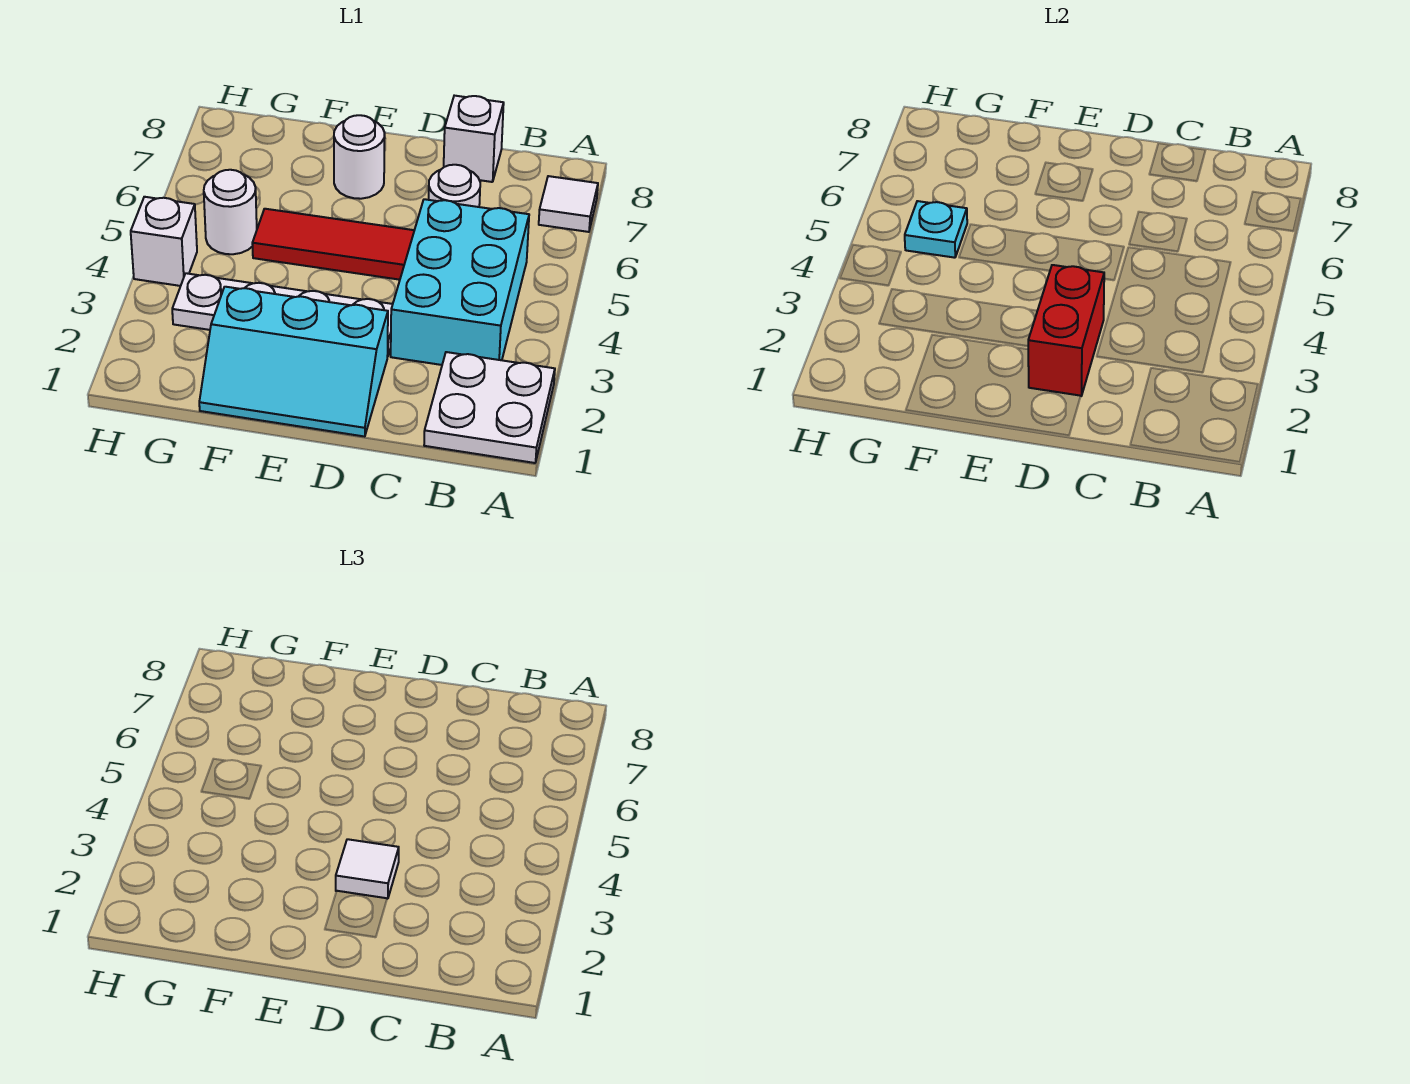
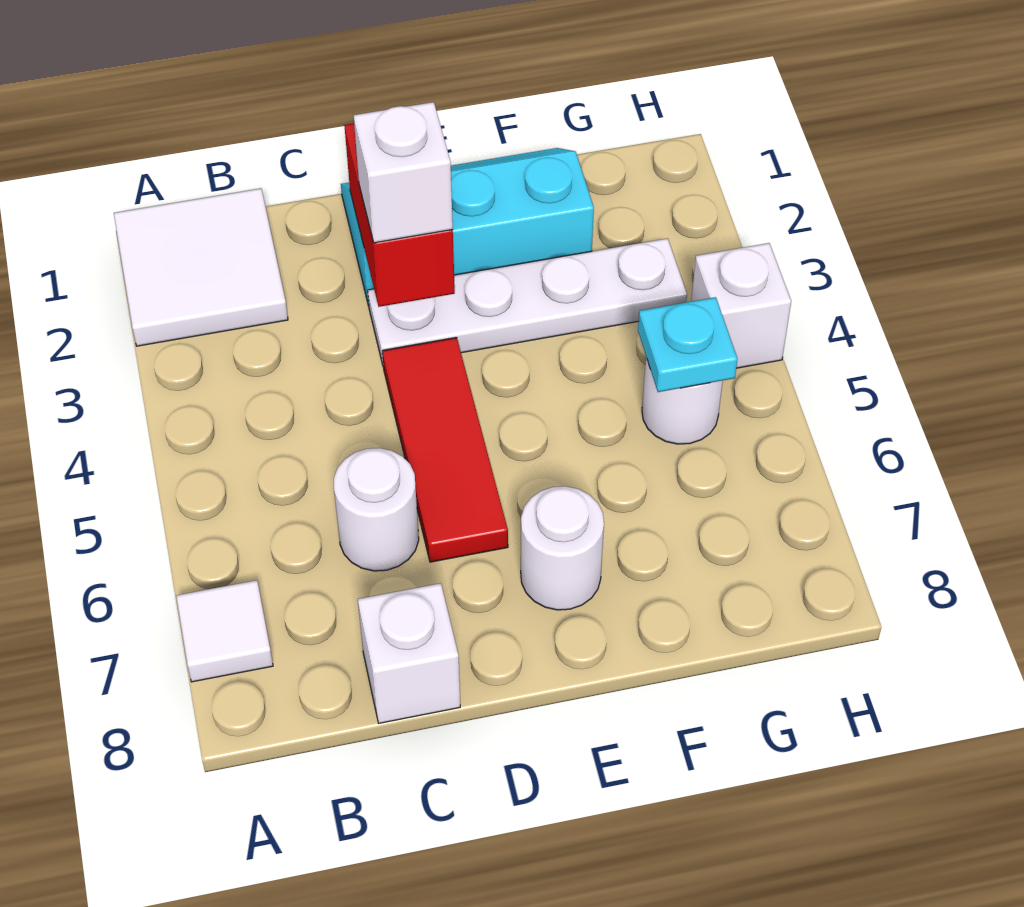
white plate A1:B2 level 1 -> white tile A1:B2 level 1
cyan brick B3:C5 level 1 -> none
white tile D3 level 3 -> white brick D3 level 3
red tile D5:F5 level 1 -> red tile D4:D6 level 1

